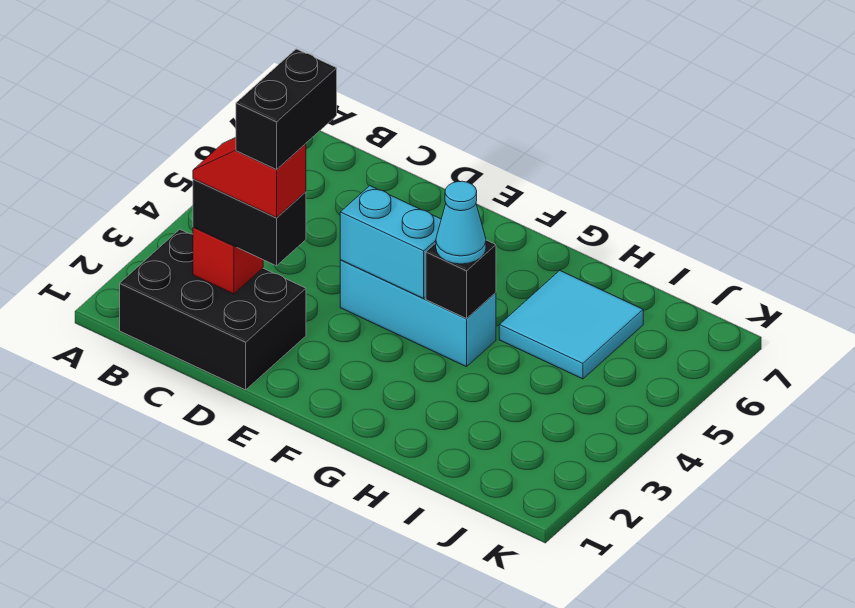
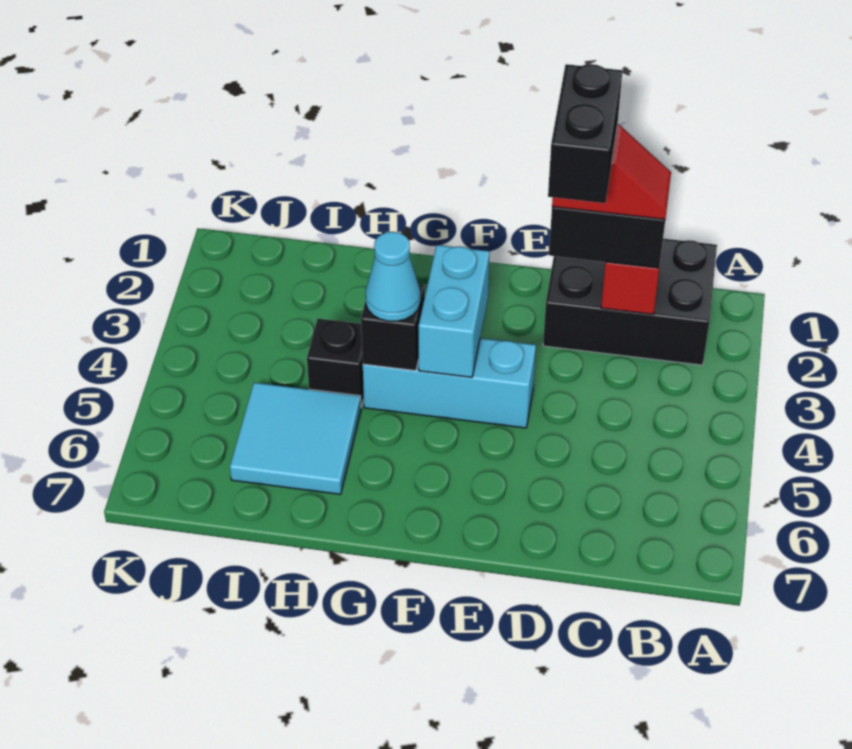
cyan brick E4:F4 level 2 -> cyan brick F3:F4 level 2
none -> black brick H4 level 1

